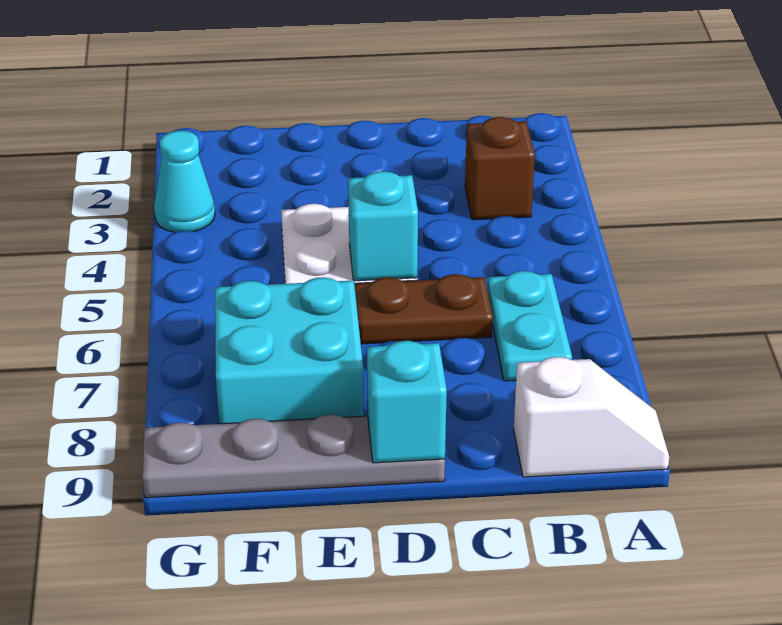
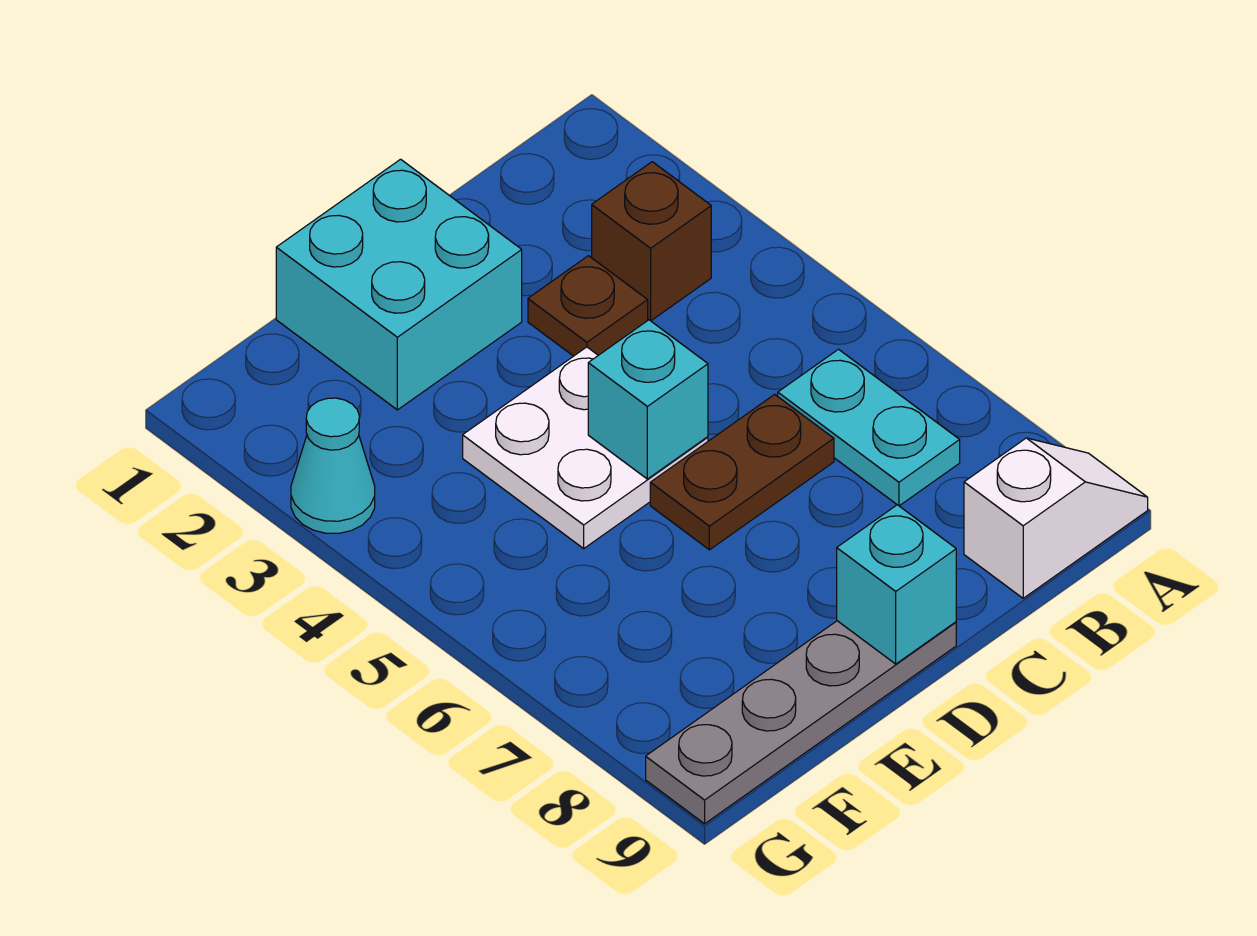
none -> brown plate C3 level 1
cyan brick E7:F8 level 1 -> cyan brick D1:E2 level 1

